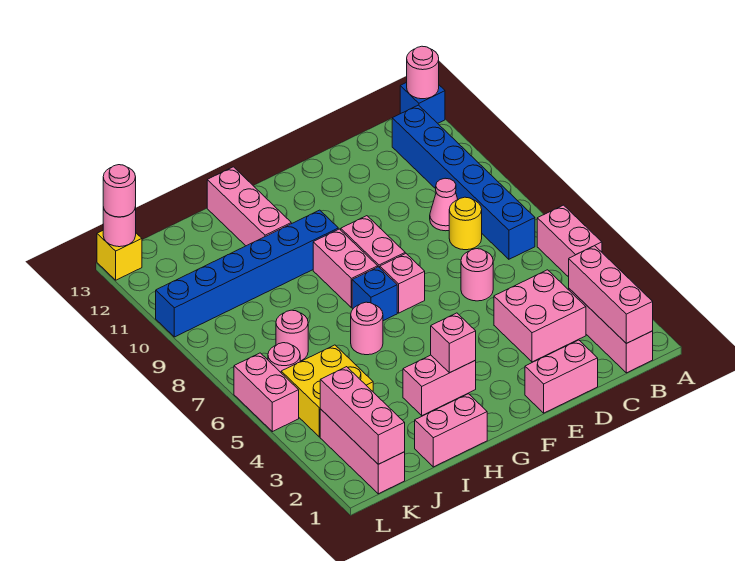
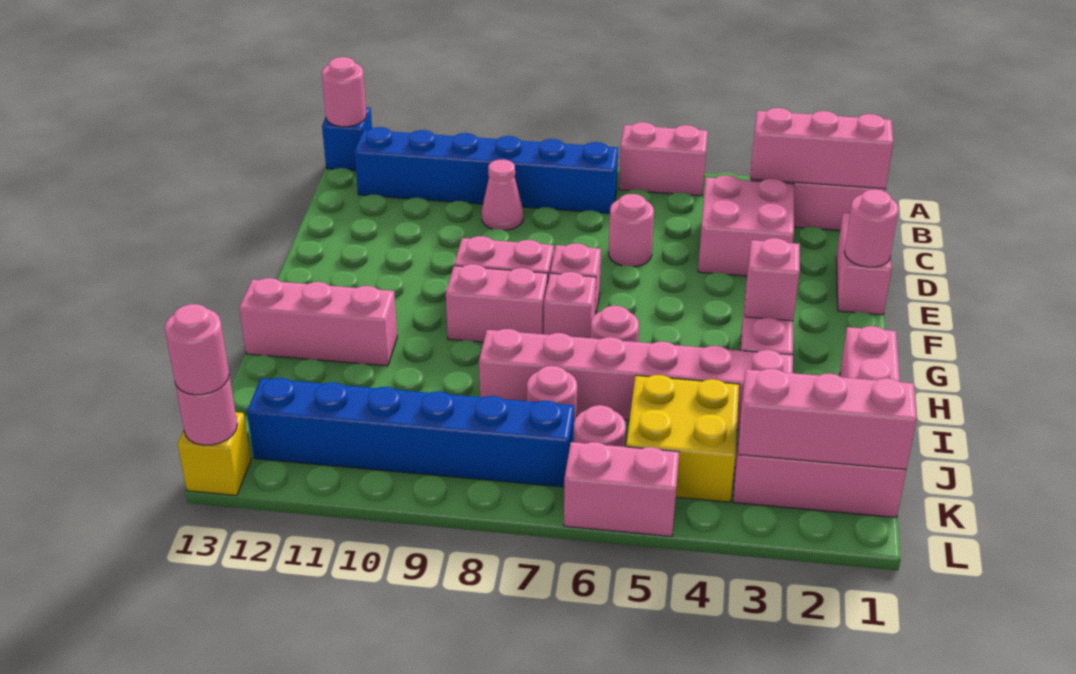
yellow round brick C8 level 1 -> none
none -> pink round brick E1 level 2
blue brick G7 level 1 -> pink brick G7 level 1
blue brick G10:L10 level 1 -> blue brick K7:K12 level 1
none -> pink brick I3:I8 level 1

